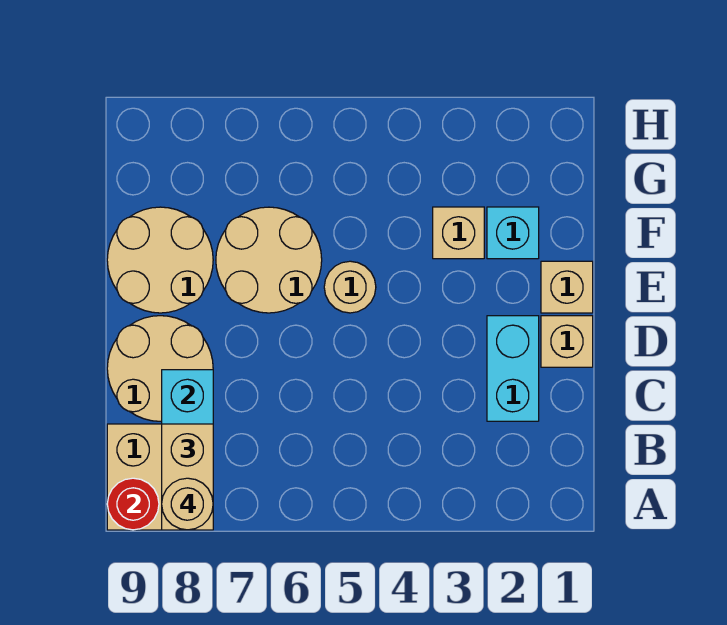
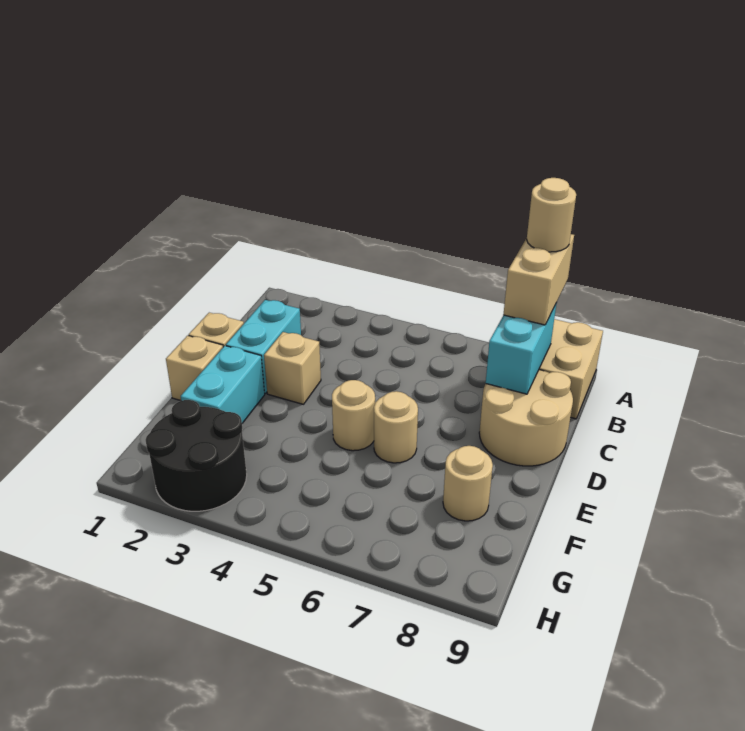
red round brick A9 level 2 -> none
tan round brick E6:F7 level 1 -> tan round brick E6 level 1
tan round brick E8:F9 level 1 -> tan round brick F8 level 1
cyan brick F2 level 1 -> cyan brick E2:F2 level 1
tan brick F3 level 1 -> tan brick D3 level 1
none -> black round brick G2:H3 level 1

